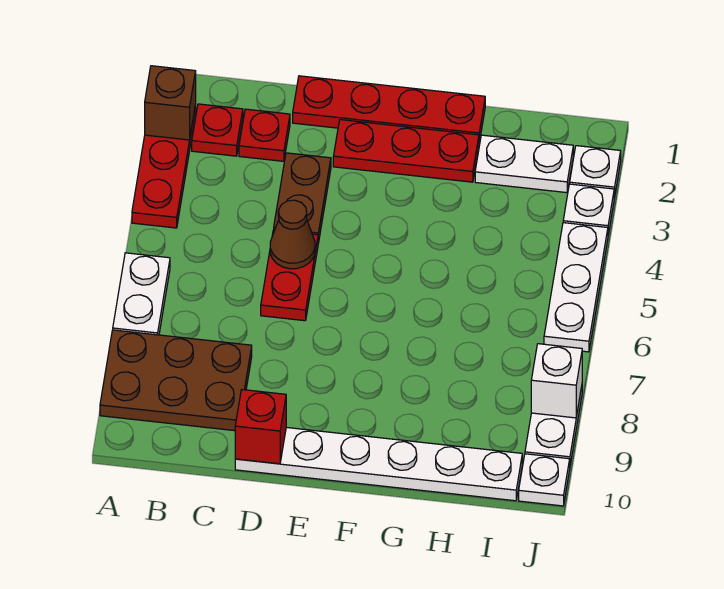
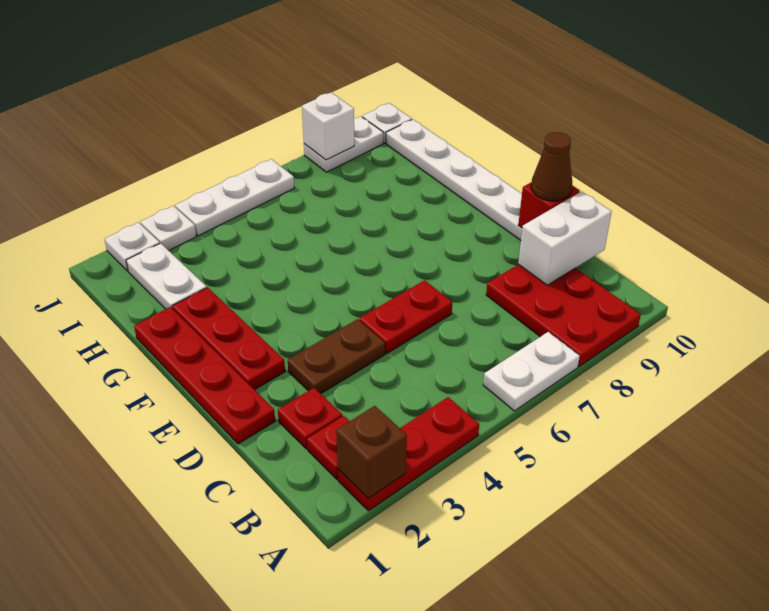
brown plate A8:C9 level 1 -> red plate A8:C9 level 1
none -> white brick C9:C10 level 2
brown cone D5 level 2 -> brown cone D10 level 3

